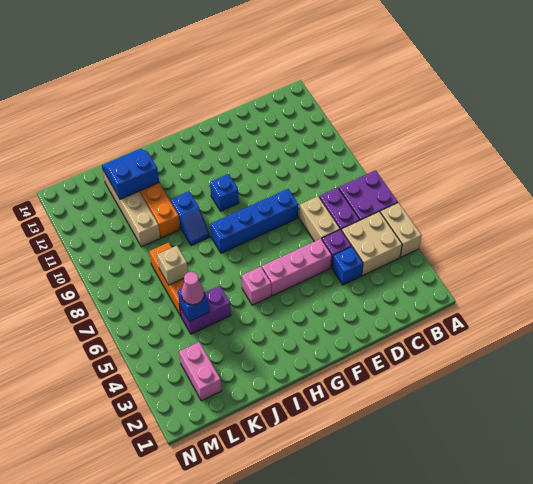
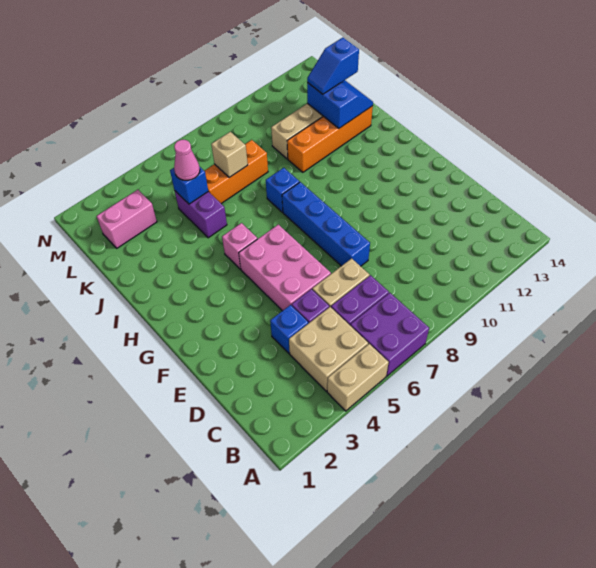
pink brick E5:G5 level 1 -> pink brick E5:G6 level 1
blue brick G10 level 1 -> blue brick I8 level 1
blue slope I9:I10 level 1 top 10 -> blue slope K12:K13 level 3 top 13

